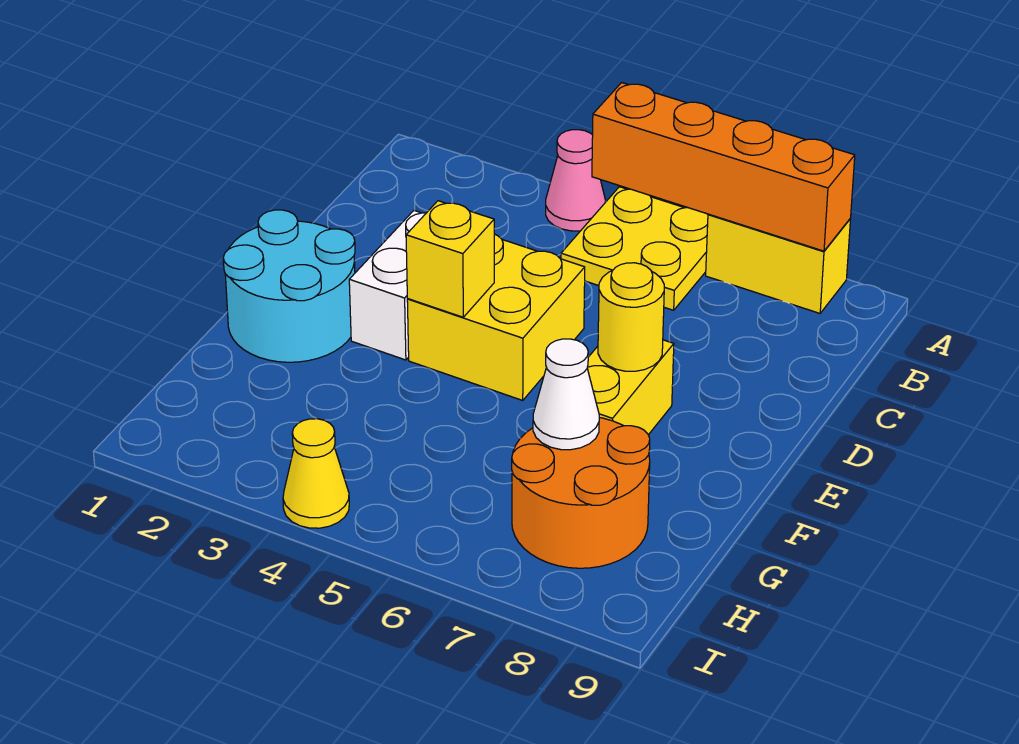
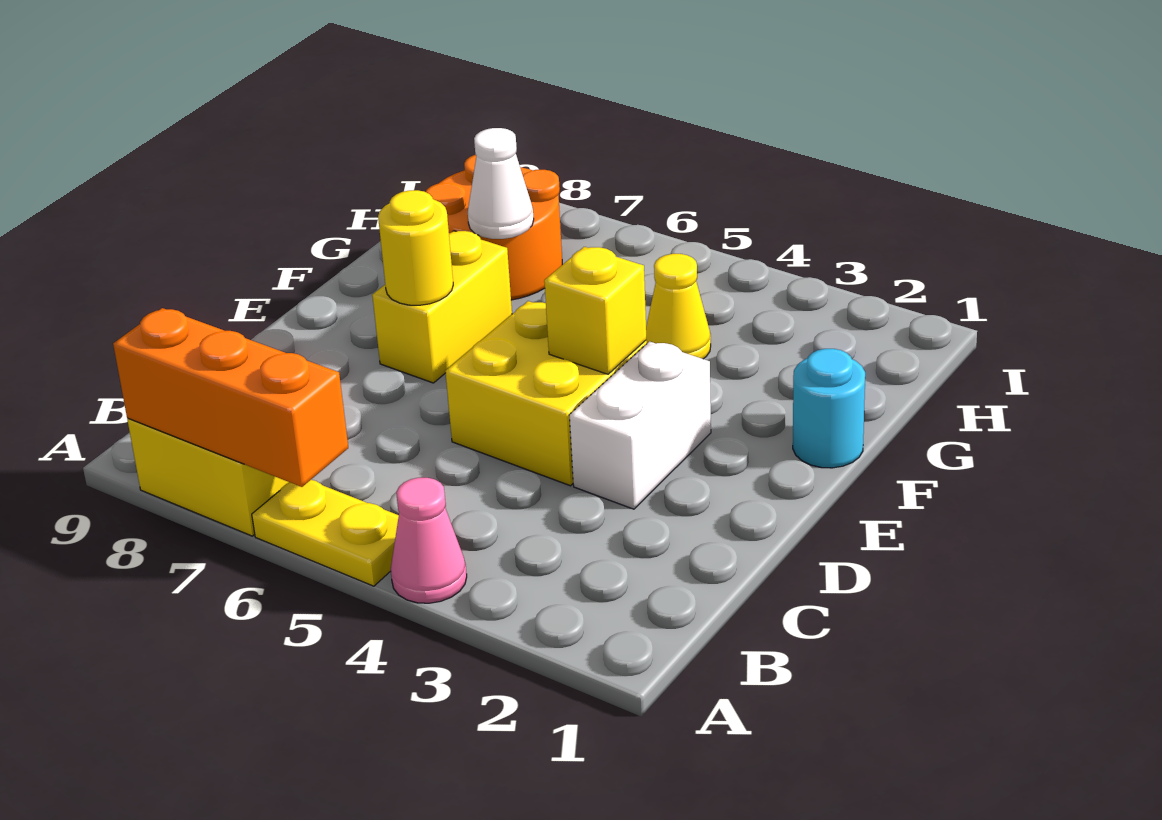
yellow plate A5:B6 level 1 -> yellow plate A5:A6 level 1
orange brick A5:A8 level 2 -> orange brick A6:A8 level 2
cyan round brick E1:F2 level 1 -> cyan round brick F1 level 1
yellow cone I4 level 1 -> yellow cone G4 level 1

